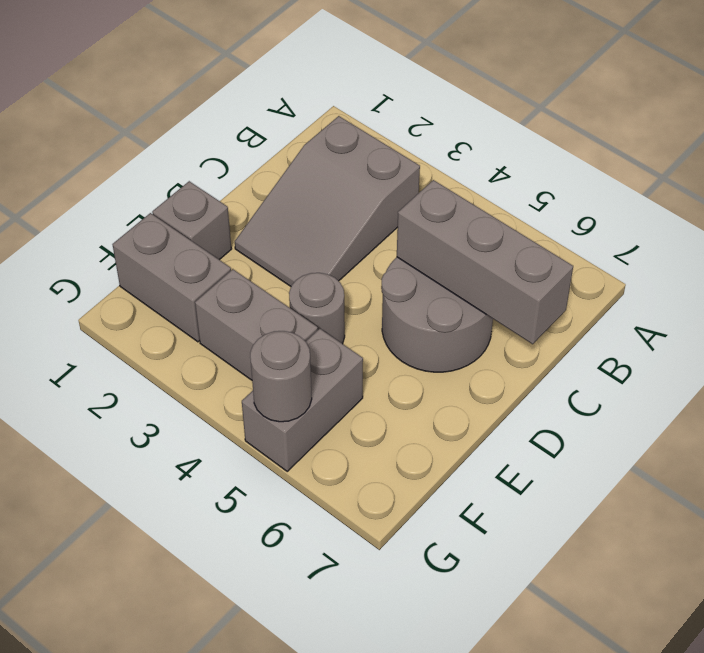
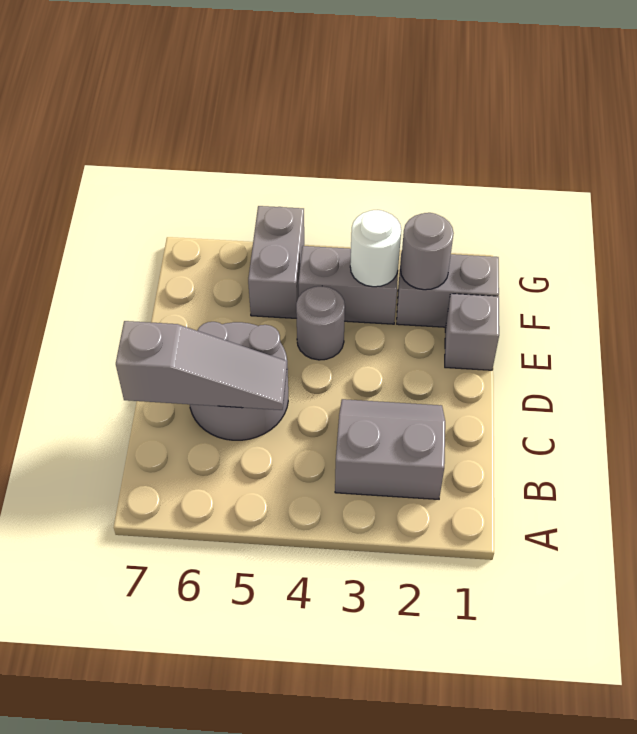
grey slope B2:D3 level 1 top B -> grey slope B2:C3 level 1 top B
grey brick C5:C7 level 2 -> grey slope C5:C7 level 2 top 7
none -> white round brick F3 level 2
grey round brick G5 level 2 -> grey round brick F2 level 2

